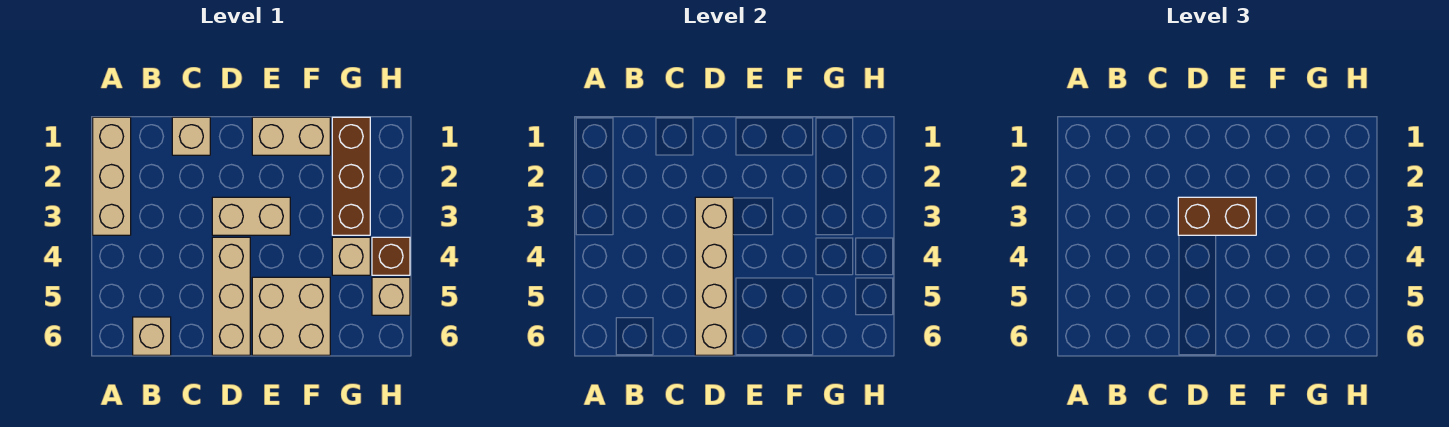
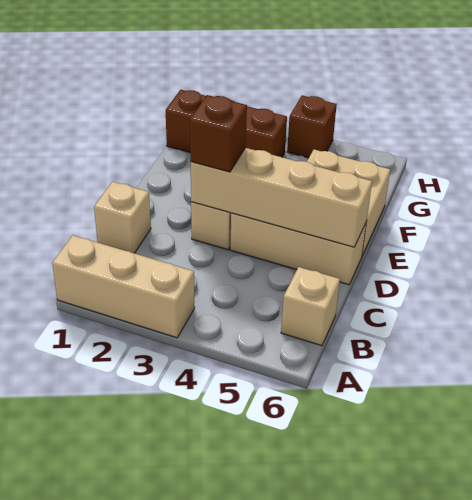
brown brick D3:E3 level 3 -> brown brick D3 level 3
tan brick E1:F1 level 1 -> none
tan brick G4 level 1 -> none
tan brick H5 level 1 -> none

